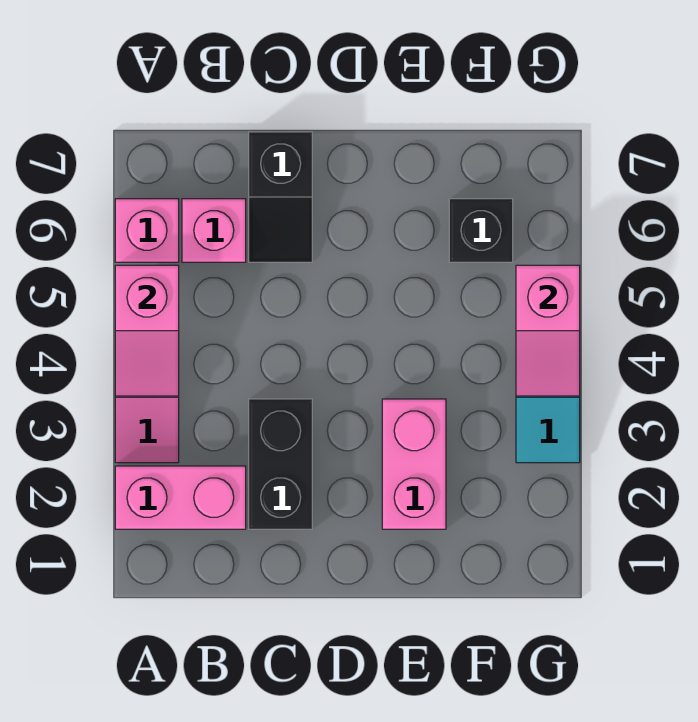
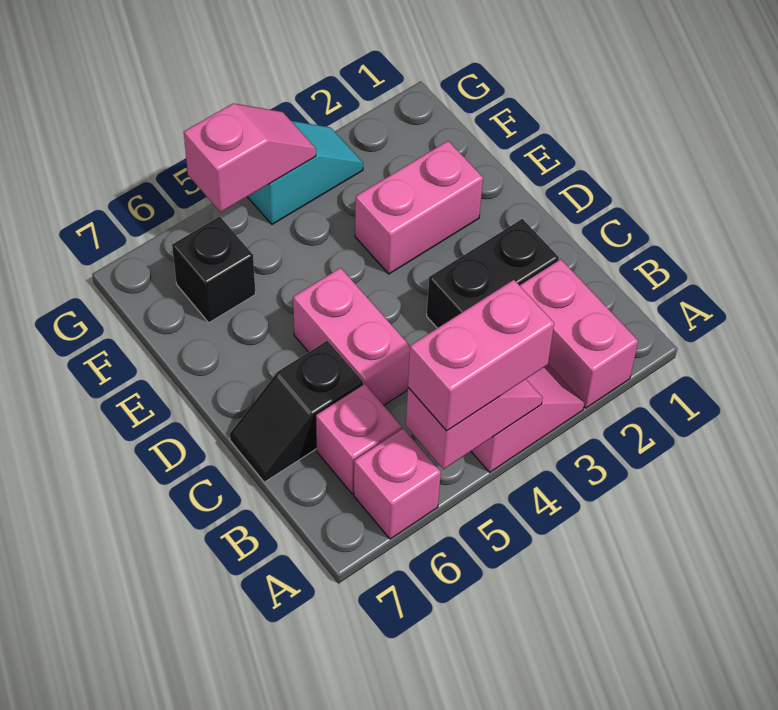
none -> pink brick A4:A5 level 3
none -> pink brick C5:D5 level 1
black slope C6:C7 level 1 top 7 -> black slope C6:C7 level 1 top 6

